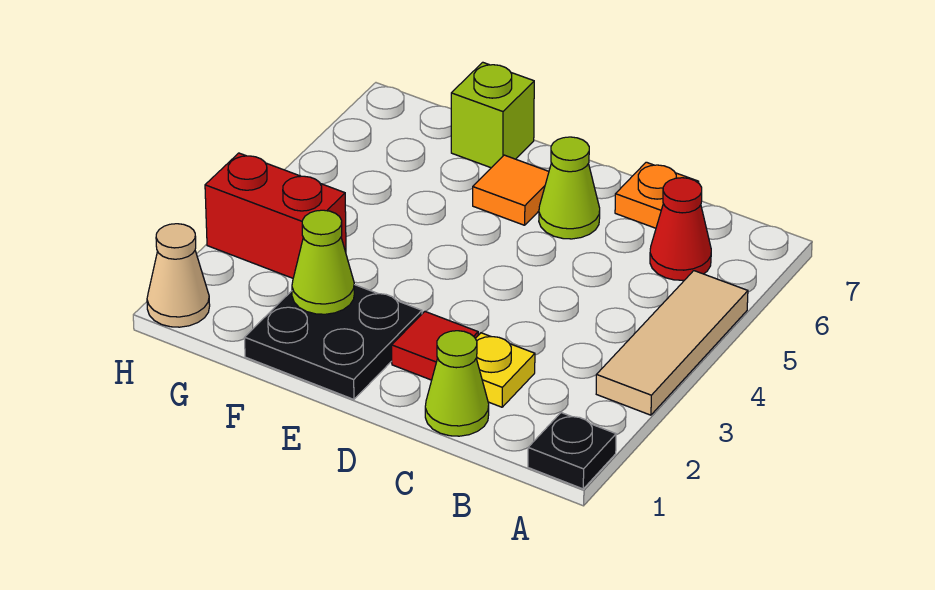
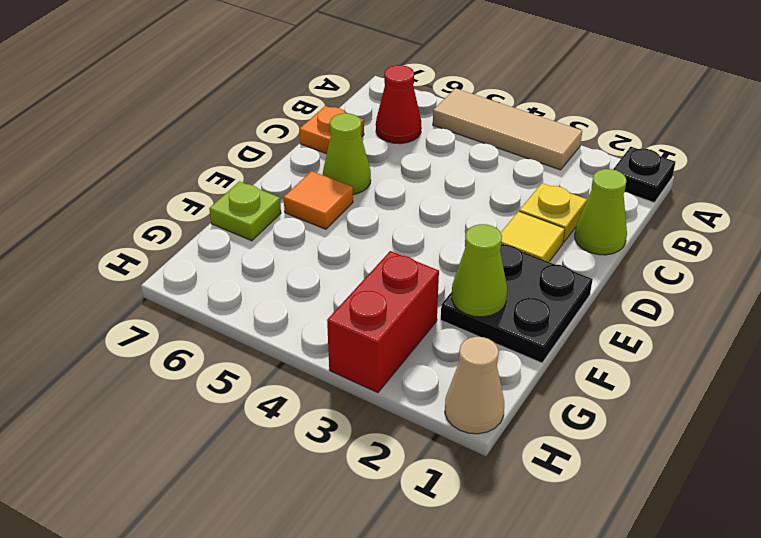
red tile D2 level 1 -> yellow tile D2 level 1
lime brick F7 level 1 -> lime plate F7 level 1

